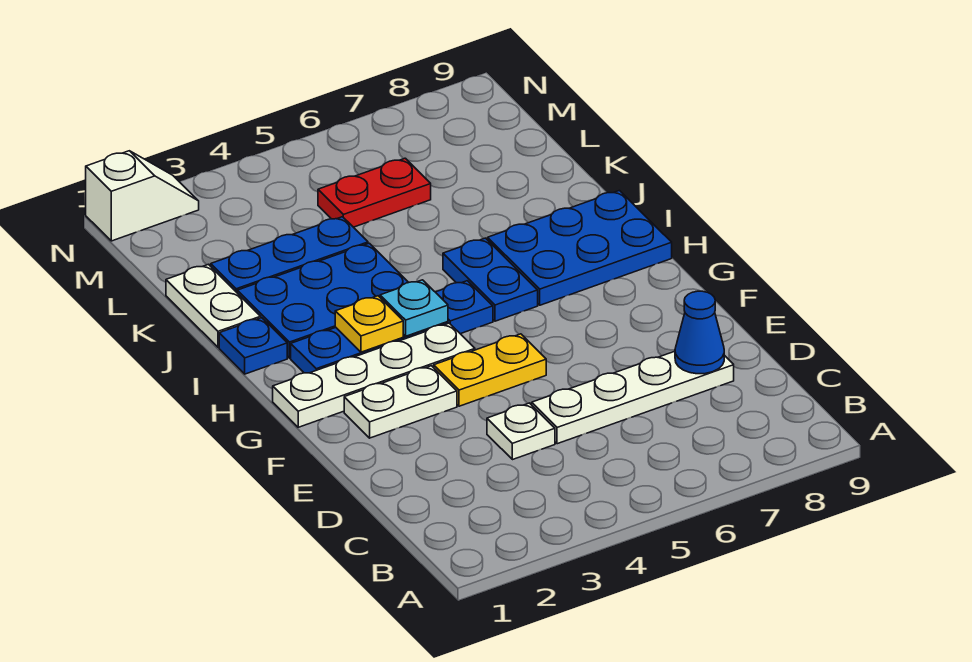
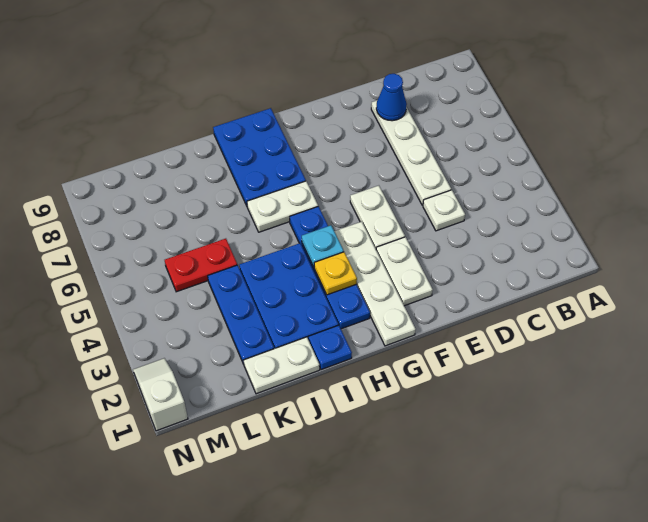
yellow plate F4:F5 level 1 -> white plate F4:F5 level 1
blue plate H6:I6 level 1 -> white plate H6:I6 level 1
red plate L5:L6 level 1 -> red plate K5:L5 level 1

